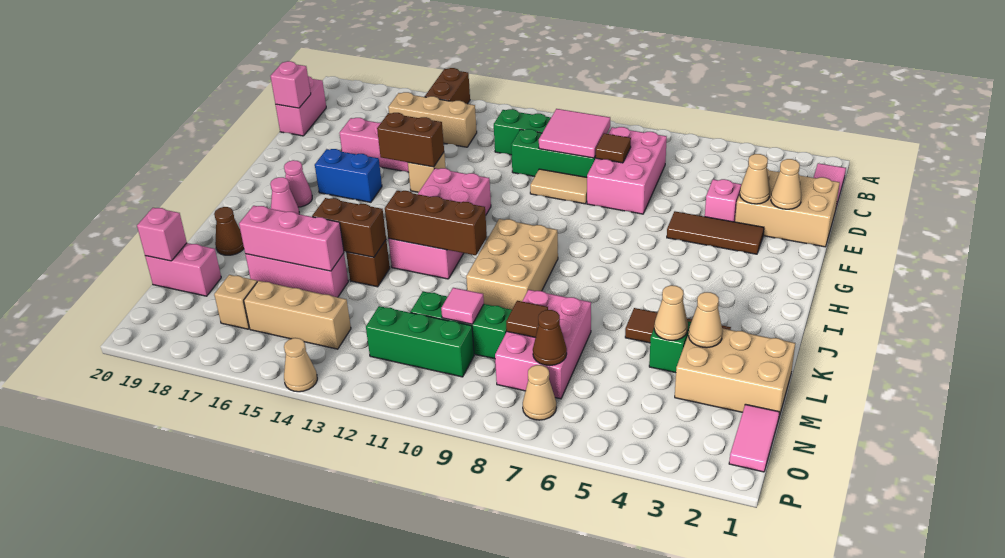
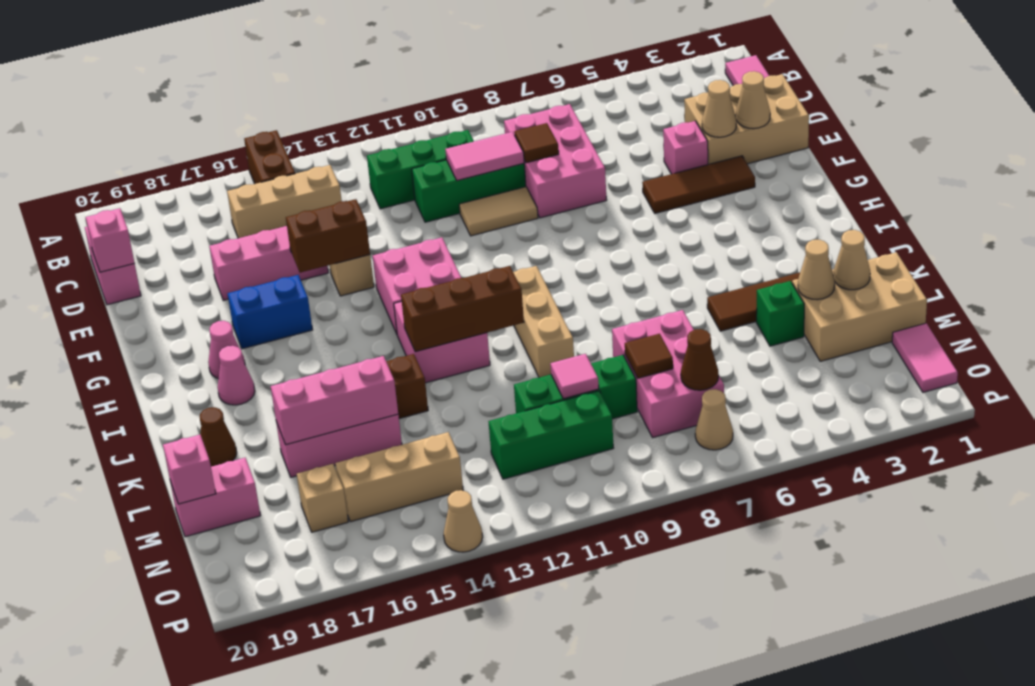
pink tile C9:D10 level 2 -> pink tile D9:D10 level 2
tan brick I9:K10 level 1 -> tan brick I10:K10 level 1
brown brick K14:K15 level 2 -> none
tan cone L4 level 2 -> tan cone L2 level 2

